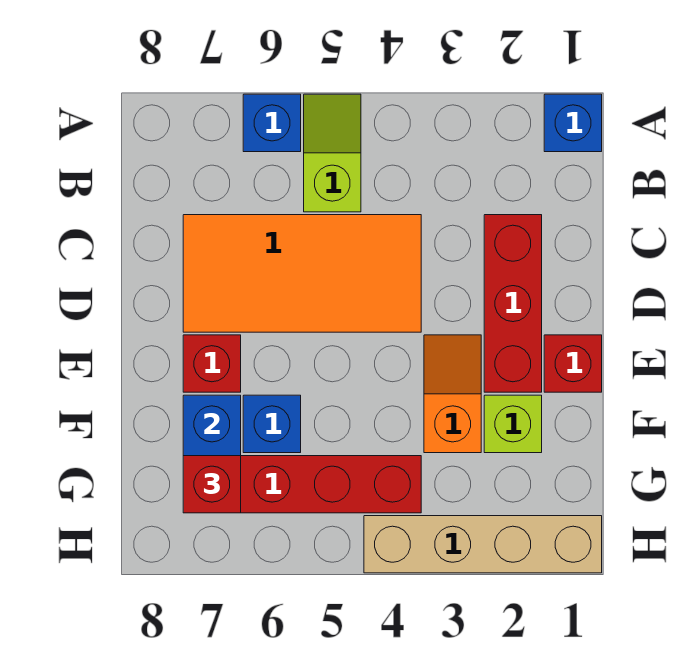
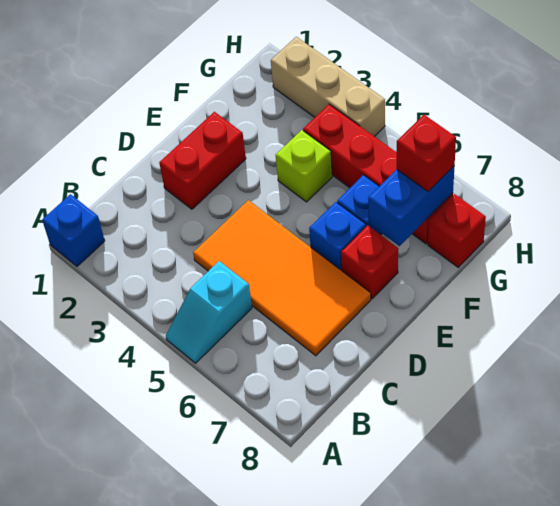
lime slope A5:B5 level 1 top B -> cyan slope A5:B5 level 1 top B
blue brick A6 level 1 -> blue brick E6 level 1
red brick C2:E2 level 1 -> red brick D2:E2 level 1
red brick E1 level 1 -> red brick G8 level 1
orange slope E3:F3 level 1 top F -> none
lime brick F2 level 1 -> lime brick F4 level 1
tan brick H1:H4 level 1 -> tan brick H2:H4 level 1

